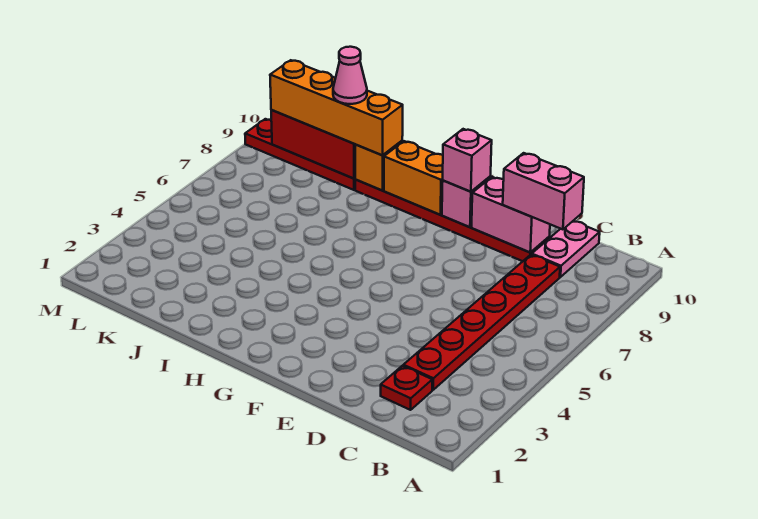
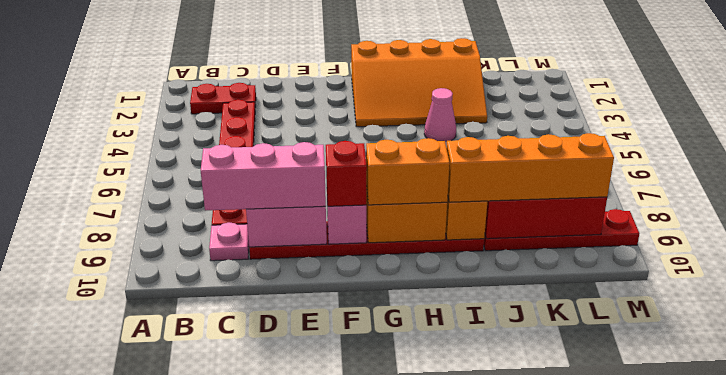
red plate C2 level 1 -> red plate B2:C2 level 1
pink plate C9:C10 level 1 -> pink plate C9 level 1
pink brick C9:D9 level 3 -> pink brick C9:E9 level 3
pink brick F9 level 3 -> red brick F9 level 3
none -> orange slope G1:J3 level 1 top 1
none -> orange brick G9:H9 level 3
pink cone J9 level 4 -> pink cone I4 level 1

